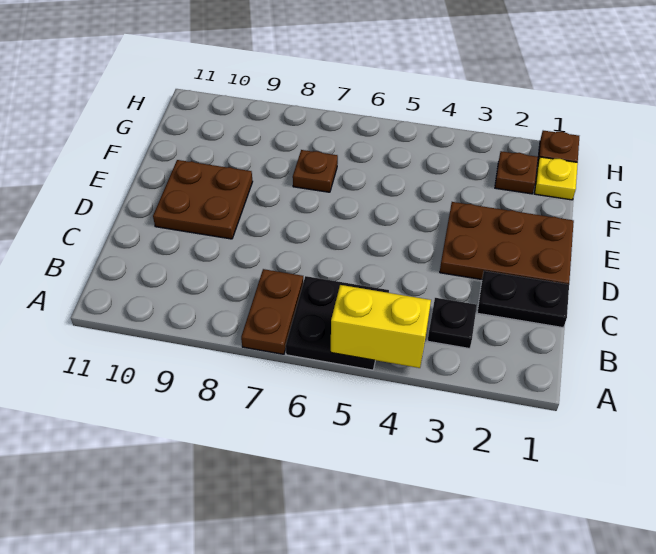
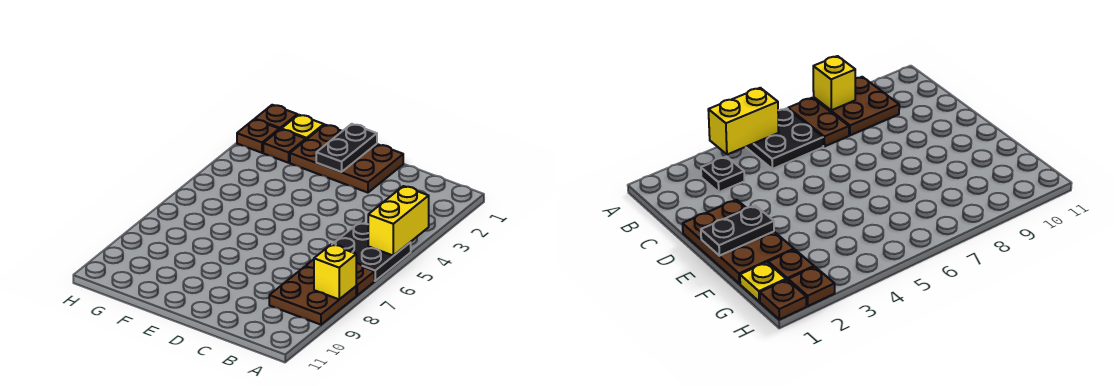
none -> yellow brick A8 level 2
black plate C1:C2 level 1 -> black plate E1:E2 level 2
brown plate D1:E3 level 1 -> brown plate D1:F2 level 1
brown plate D9:E10 level 1 -> brown plate A8:B9 level 1
brown plate F7 level 1 -> brown plate H2 level 1

